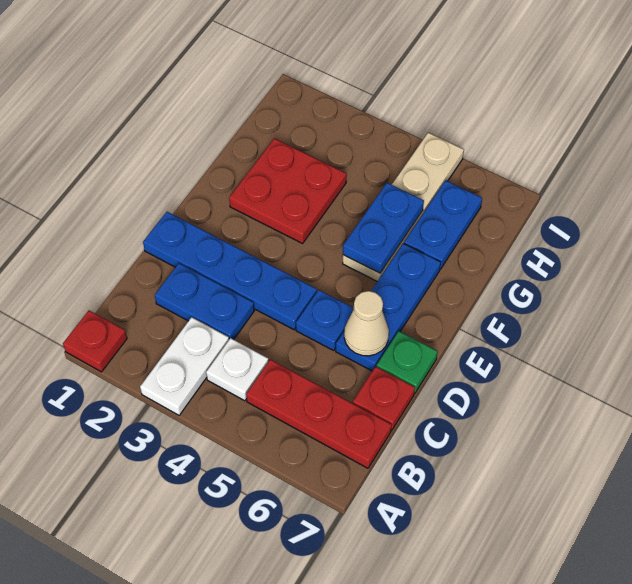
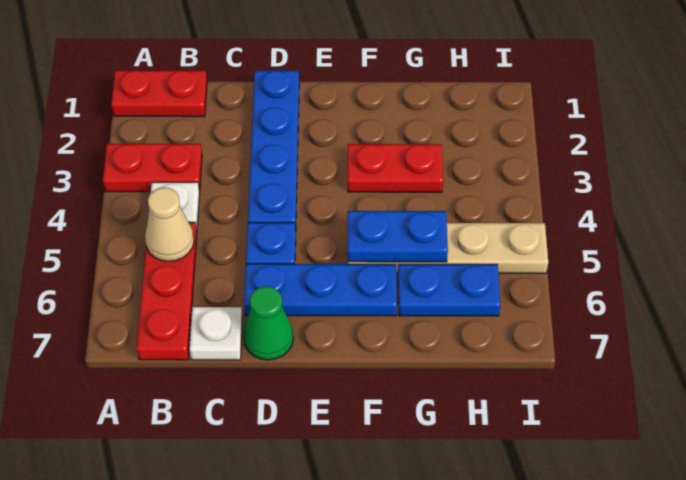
red plate A1 level 1 -> red plate A1:B1 level 1
white plate A3:B3 level 1 -> red plate A3:B3 level 1
blue plate C2:C3 level 1 -> none
red plate C7 level 1 -> white plate C7 level 1
tan cone D6 level 2 -> tan cone B5 level 2
green plate D7 level 1 -> green cone D7 level 1
red plate F2:G3 level 1 -> red plate F3:G3 level 1

